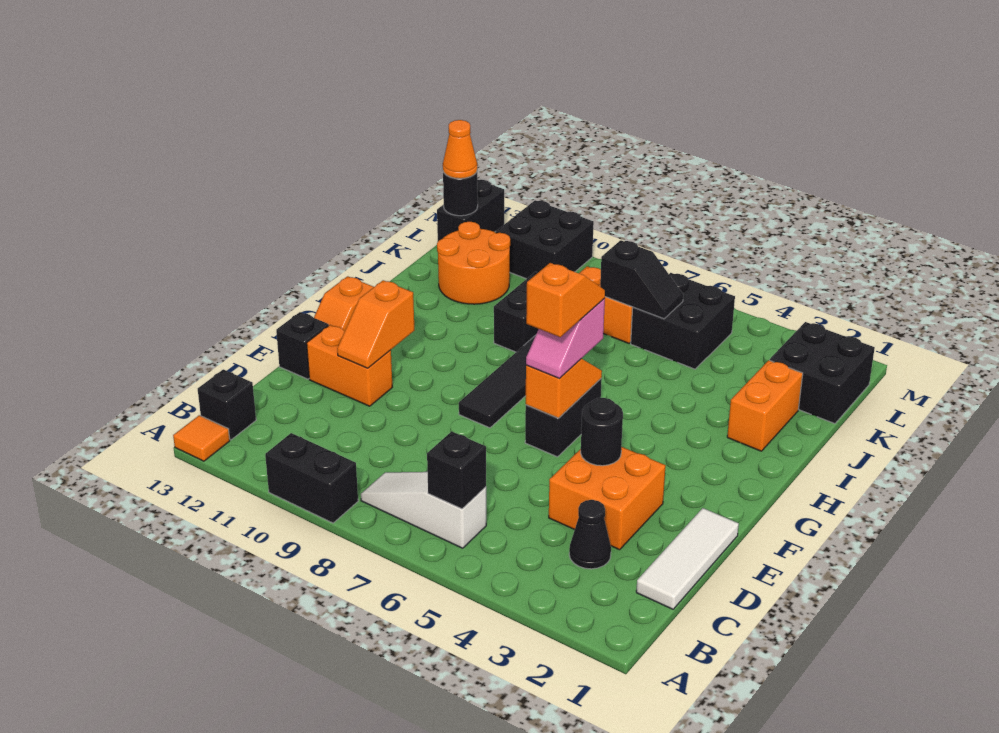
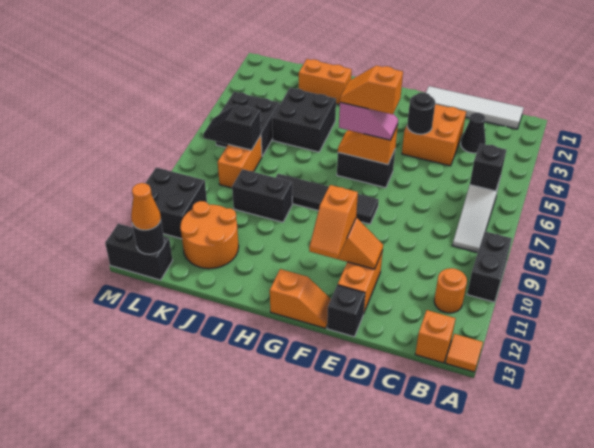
none -> orange round brick B11 level 1
black brick B13 level 1 -> orange brick B13 level 1
white tile C1:E1 level 1 -> white tile B1:E1 level 1
none -> orange slope F11:F12 level 3 top 11
black brick K1:L2 level 1 -> black brick I4:J5 level 1
black slope K6:K7 level 2 top 7 -> black slope K7:L7 level 2 top K

